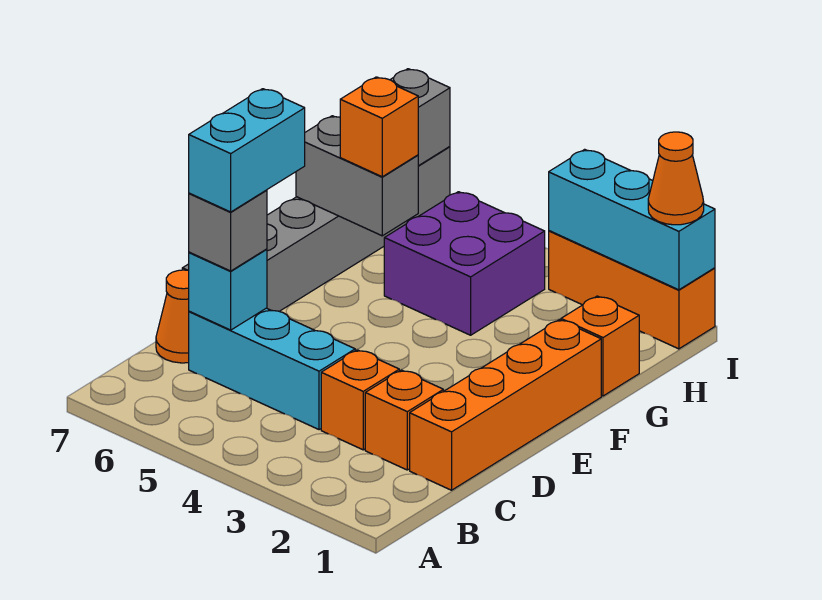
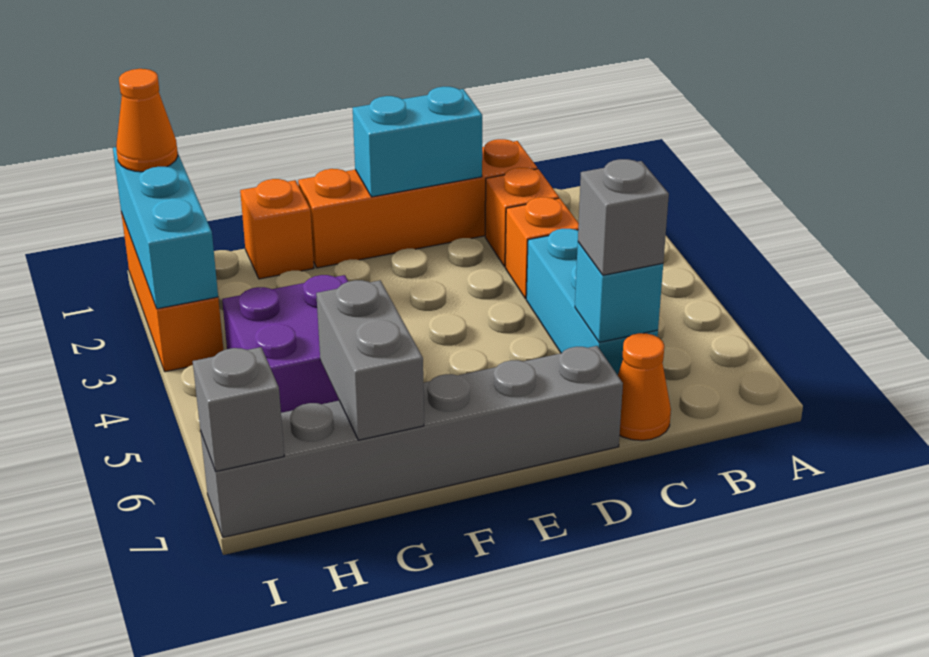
cyan brick C6:D6 level 4 -> cyan brick D1:E1 level 2
orange brick G6 level 3 -> none

